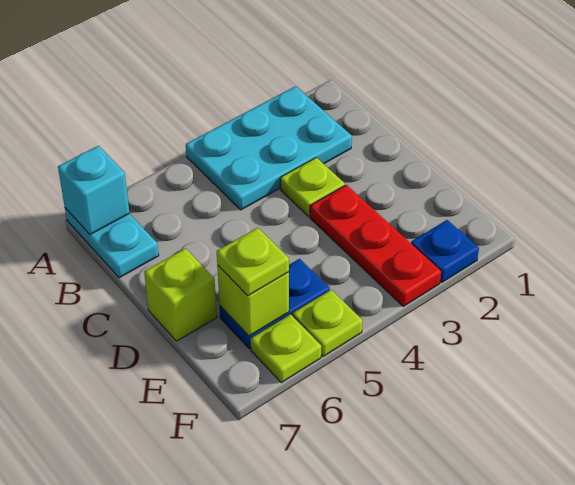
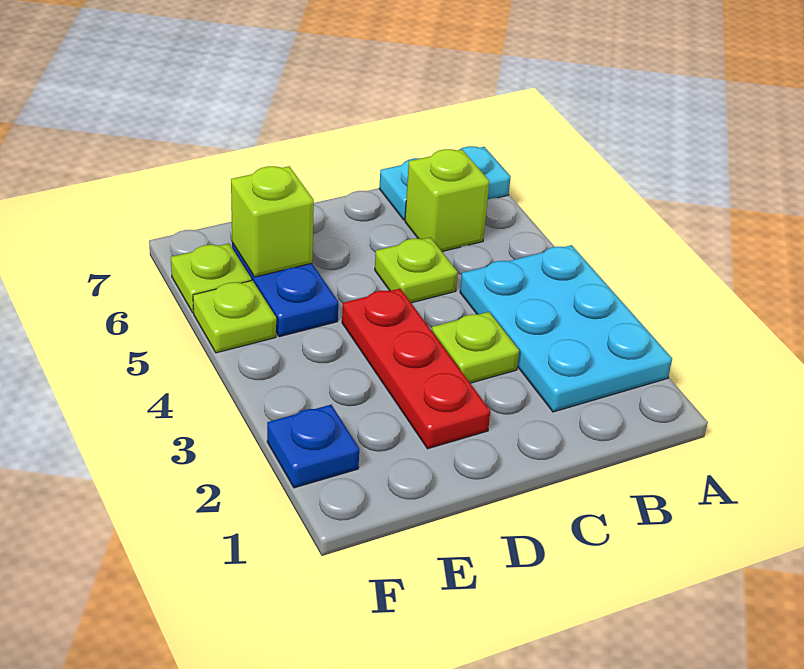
cyan brick A7 level 2 -> none
red plate D3:F3 level 1 -> red plate D2:D4 level 1
lime brick D7 level 1 -> lime brick B6 level 1
lime plate E6 level 3 -> lime plate C5 level 1

